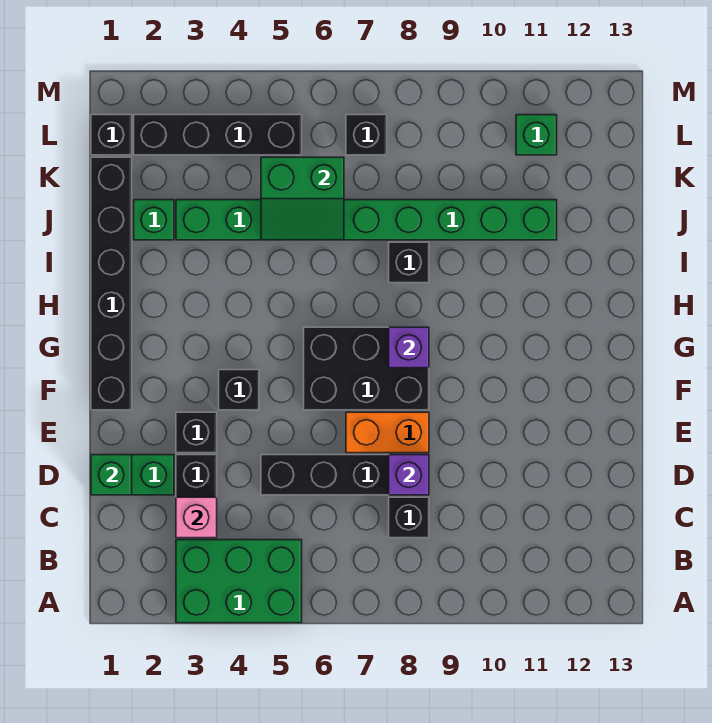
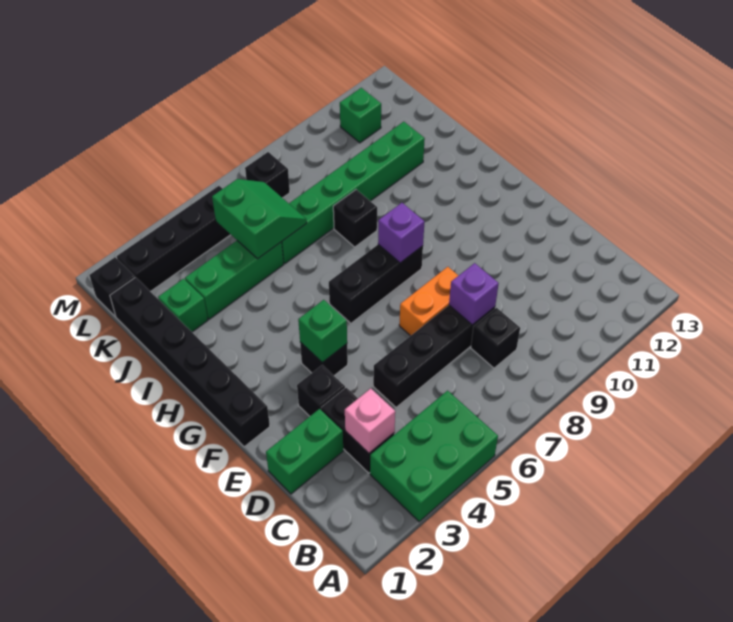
green brick D1 level 2 -> green brick F4 level 2
black brick F6:G8 level 1 -> black brick G6:G8 level 1
green slope J5:K6 level 2 top K -> green slope J5:K6 level 2 top 5

